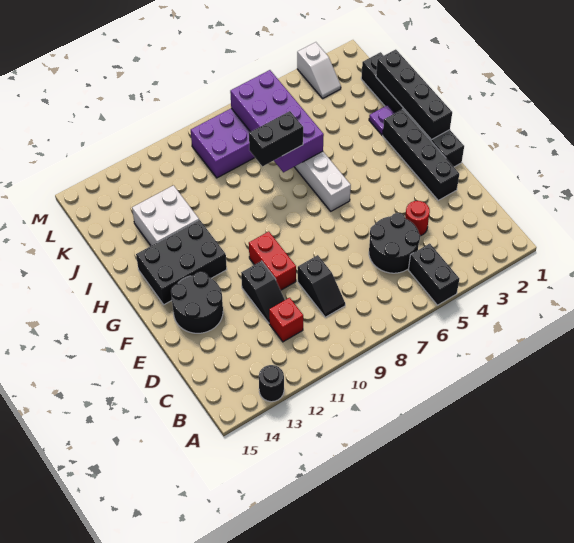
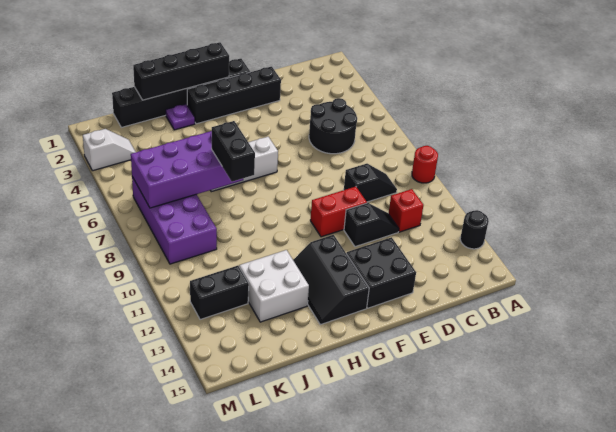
black brick A5:B5 level 1 -> black brick K12:L12 level 1
red round brick D4 level 1 -> red round brick A9 level 1
black round brick E13:F14 level 1 -> black brick E13:F14 level 1
black brick G12:H14 level 1 -> black slope G12:H14 level 1 top G

